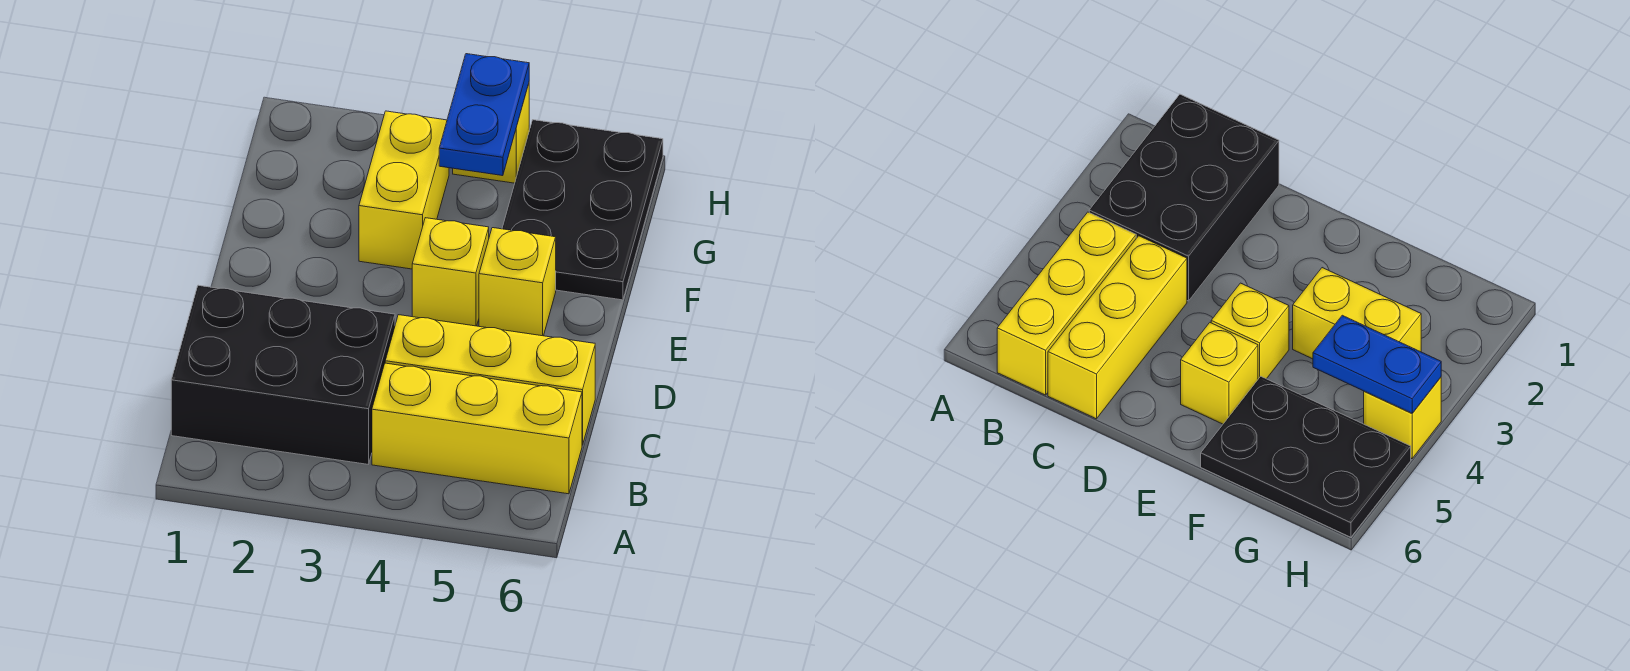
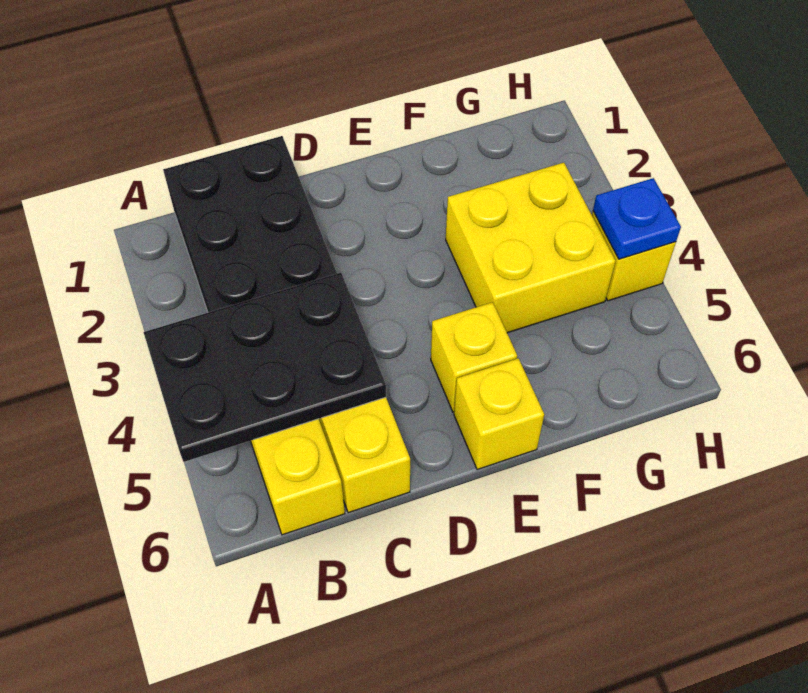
yellow brick E4 level 1 -> yellow brick E6 level 1
yellow brick F3:G3 level 1 -> yellow brick F3:G4 level 1
black plate F5:H6 level 1 -> black plate A4:C5 level 2
blue plate G4:H4 level 2 -> blue plate H4 level 2

